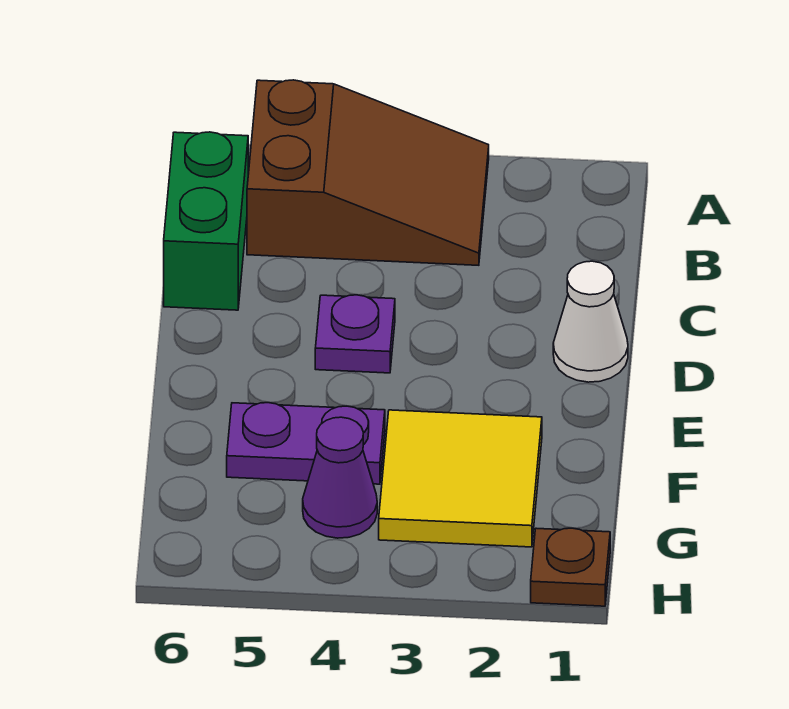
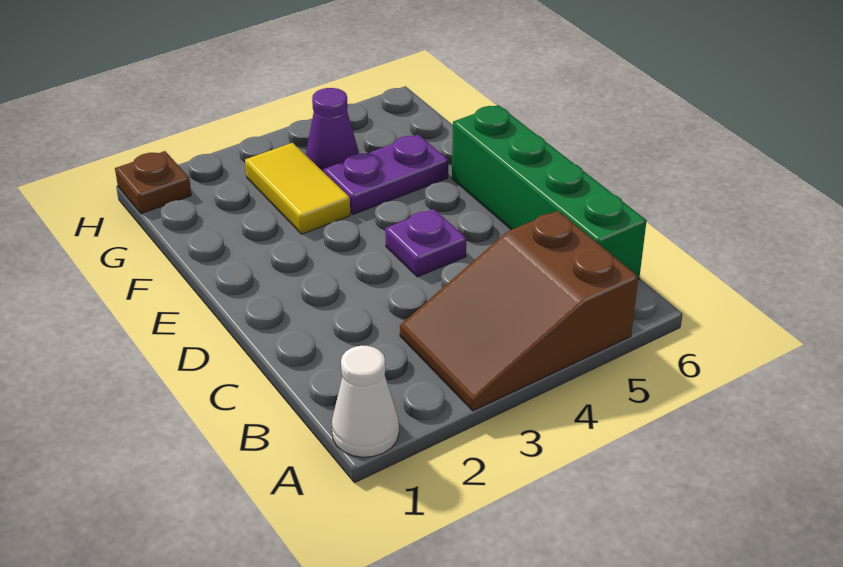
green brick B6:C6 level 1 -> green brick B6:E6 level 1
white cone D1 level 1 -> white cone A1 level 1
yellow tile F2:G3 level 1 -> yellow tile F3:G3 level 1

